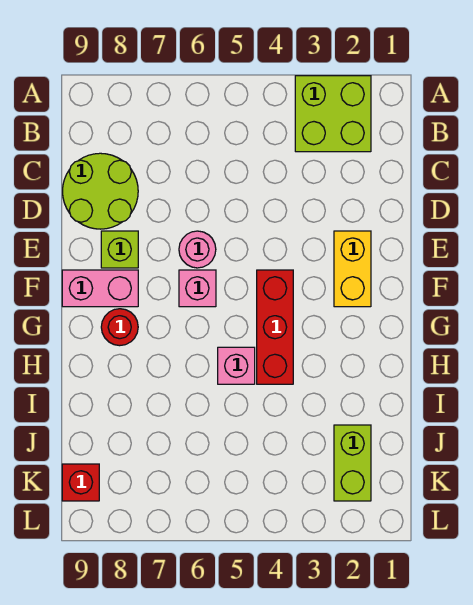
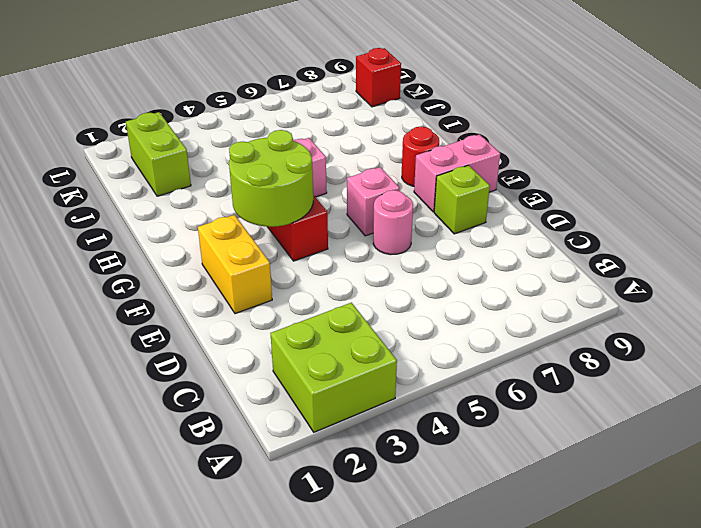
lime round brick C8:D9 level 1 -> lime round brick F3:G4 level 2

